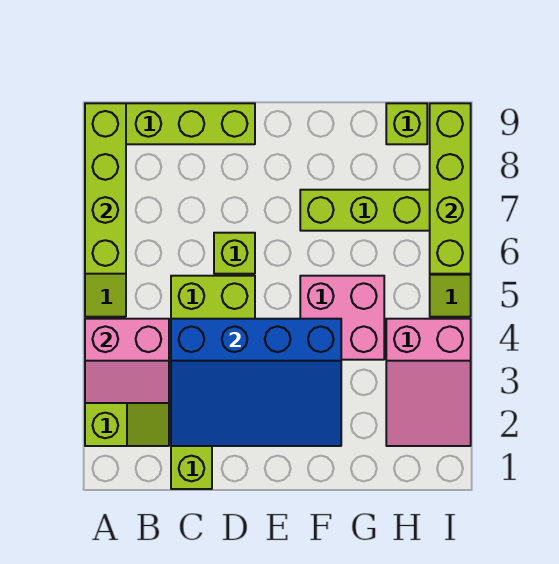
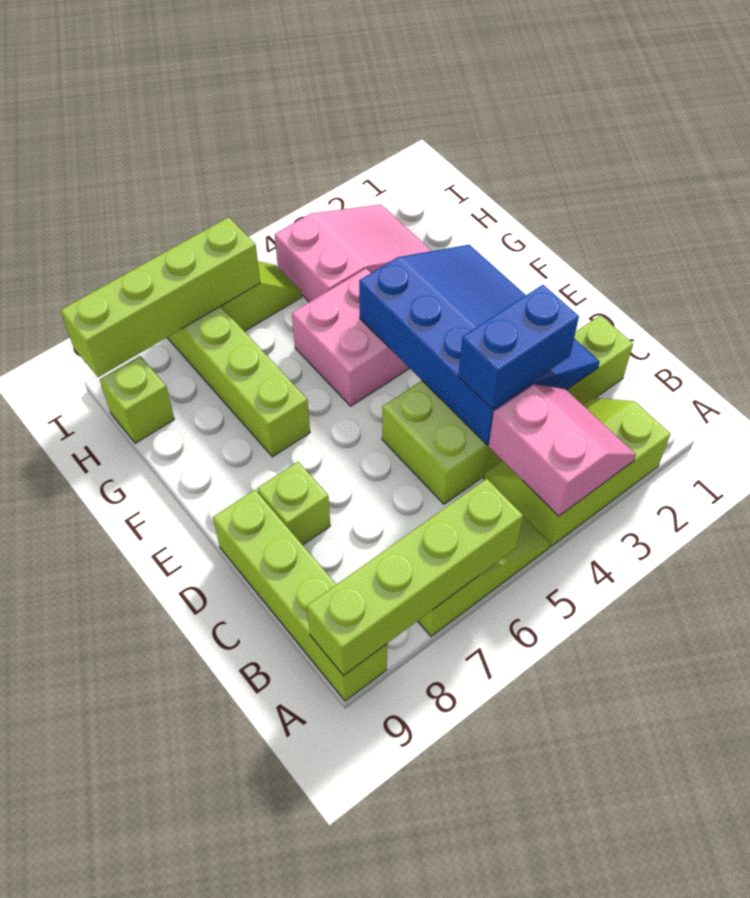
none -> blue brick C3:C4 level 3
lime brick D6 level 1 -> lime brick D8 level 1

